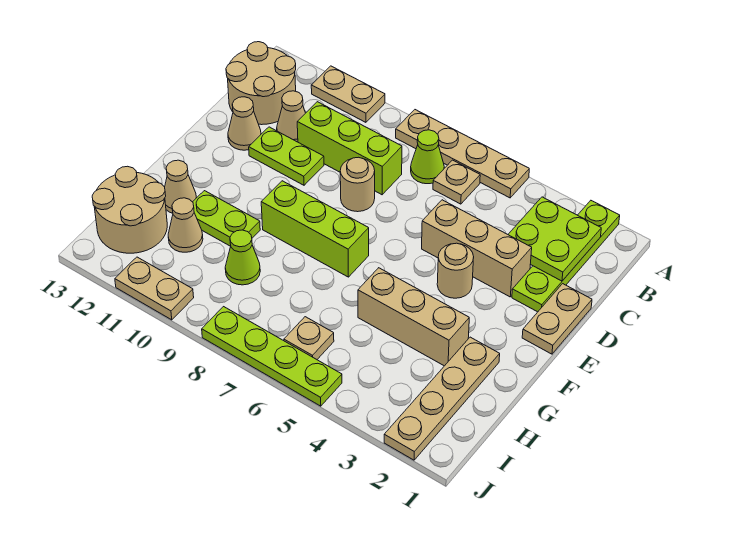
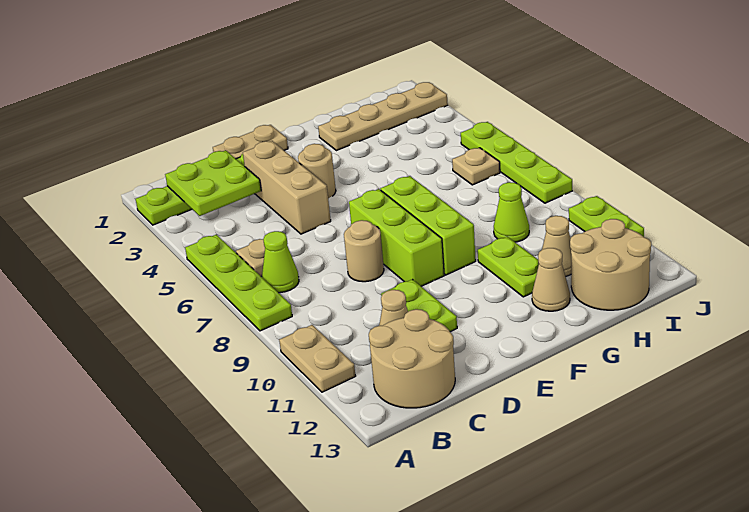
tan plate A5:A8 level 1 -> lime plate A5:A8 level 1
lime brick C8:C10 level 1 -> lime brick E7:E9 level 1
tan cone D12 level 1 -> none
tan brick G3:G5 level 1 -> none
tan plate J10:J11 level 1 -> lime plate J10:J11 level 1

